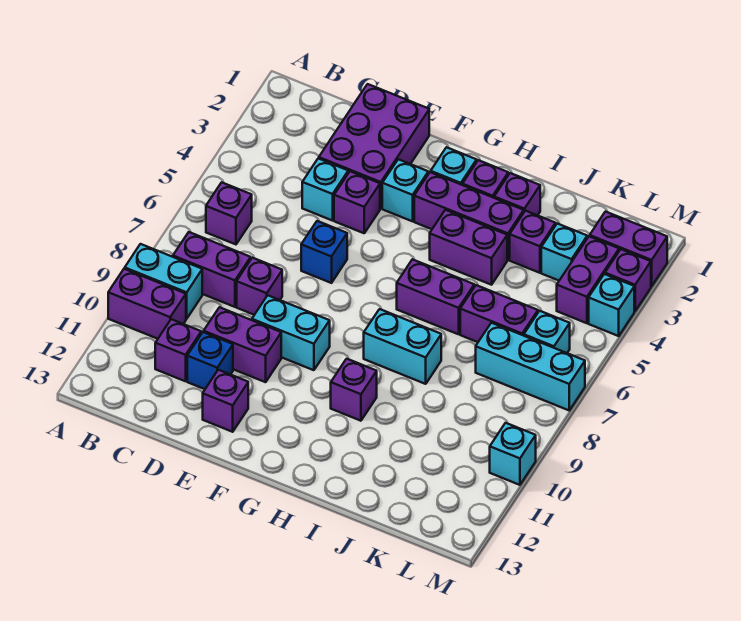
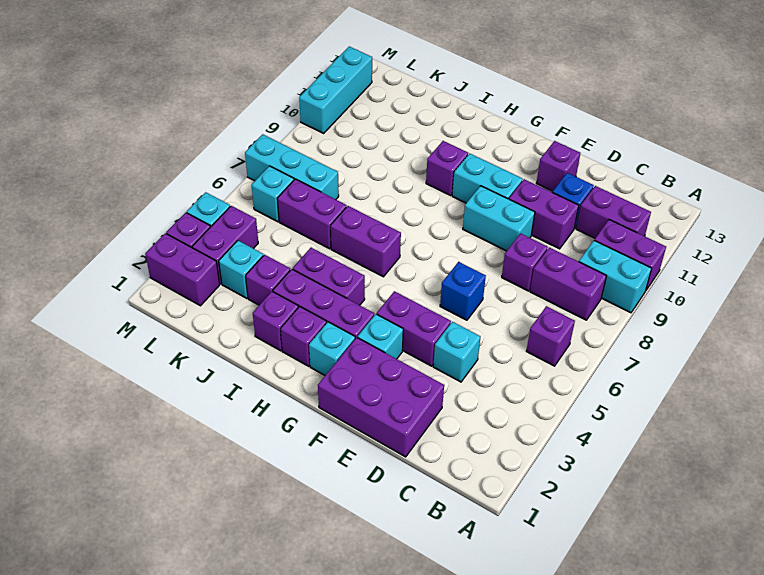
purple brick C11 level 1 -> purple brick B11:C11 level 1
purple brick D1:E3 level 1 -> purple brick D1:F2 level 1
purple brick E4 level 1 -> purple brick E4:F4 level 1
cyan brick H8:I8 level 1 -> cyan brick F10:G10 level 1
cyan brick M10 level 1 -> cyan brick M10:M12 level 1

